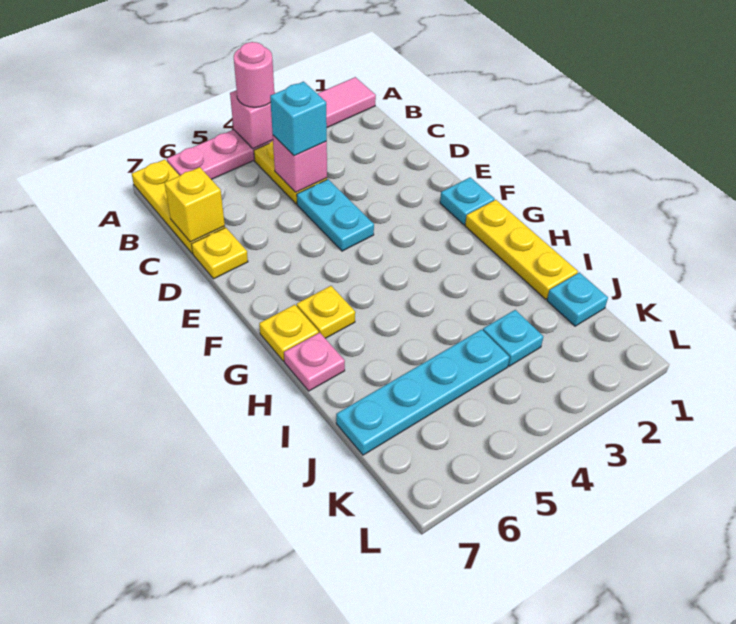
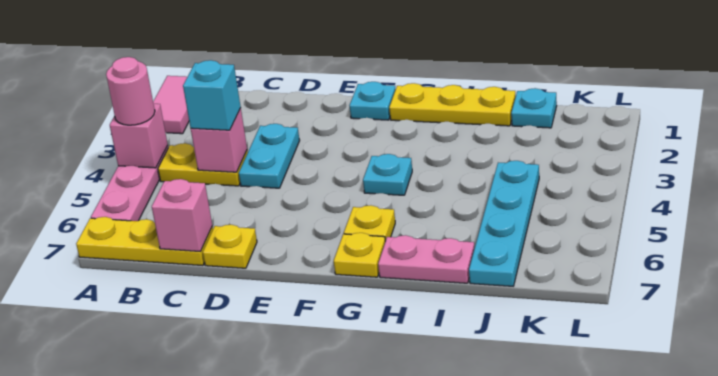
yellow brick C7 level 2 -> pink brick C7 level 2
cyan plate D4:E4 level 1 -> cyan plate D3:D4 level 1
pink plate H7 level 1 -> pink plate H7:I7 level 1
cyan plate J3 level 1 -> cyan plate G4 level 1

